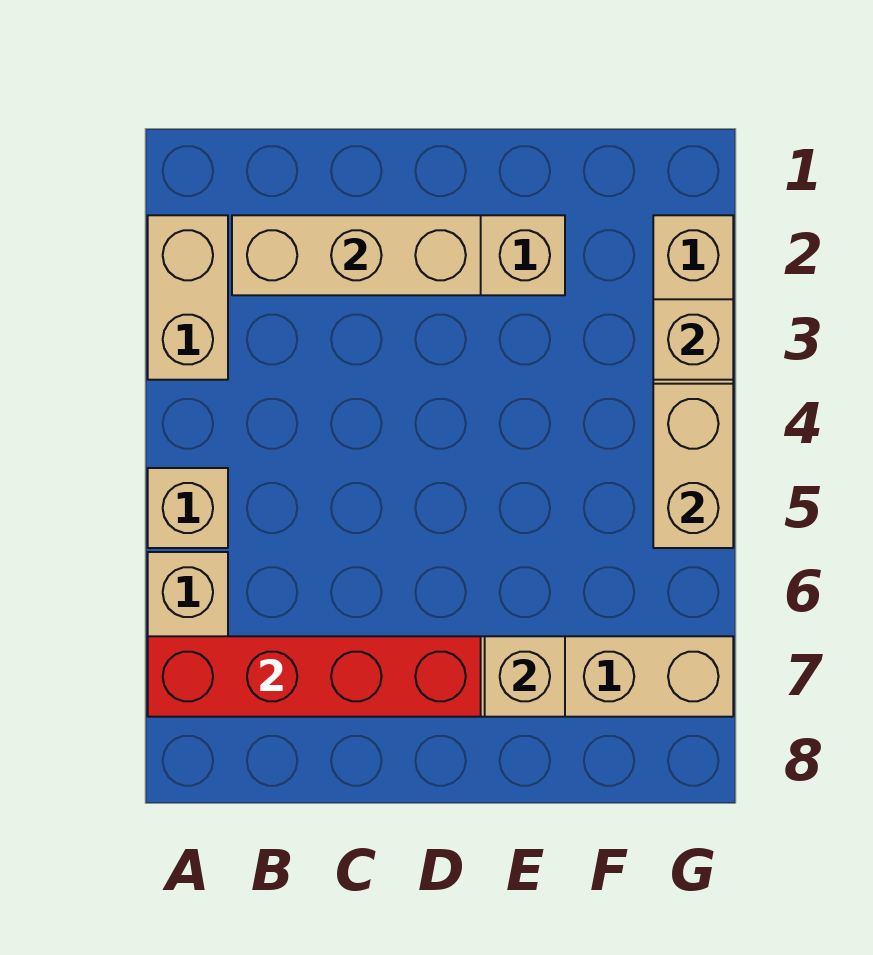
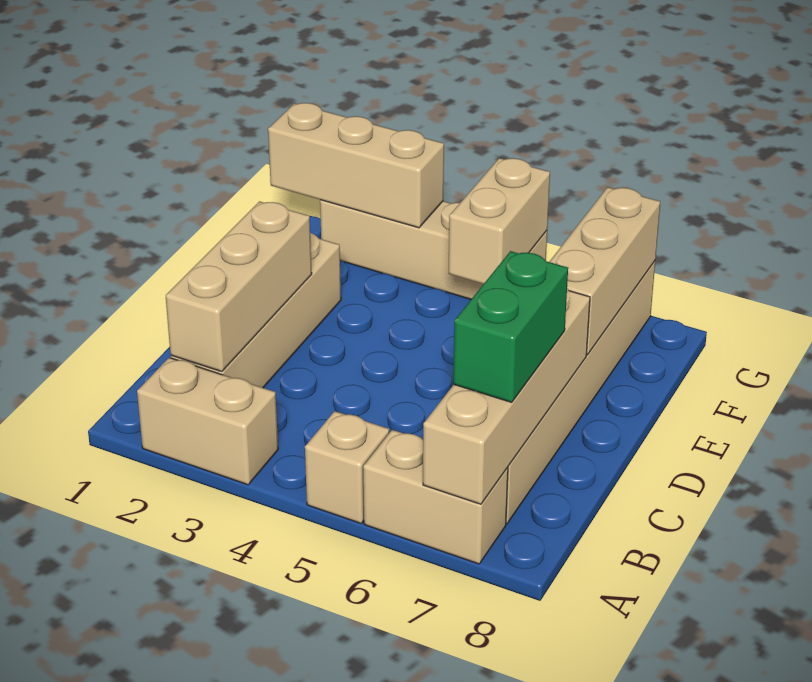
red brick A7:D7 level 2 -> tan brick A7:D7 level 2
none -> green brick B7:C7 level 3
tan brick E7 level 2 -> tan brick E7:G7 level 2
tan brick G3 level 2 -> tan brick G1:G3 level 2
tan brick G4:G5 level 2 -> tan brick F5:G5 level 2

